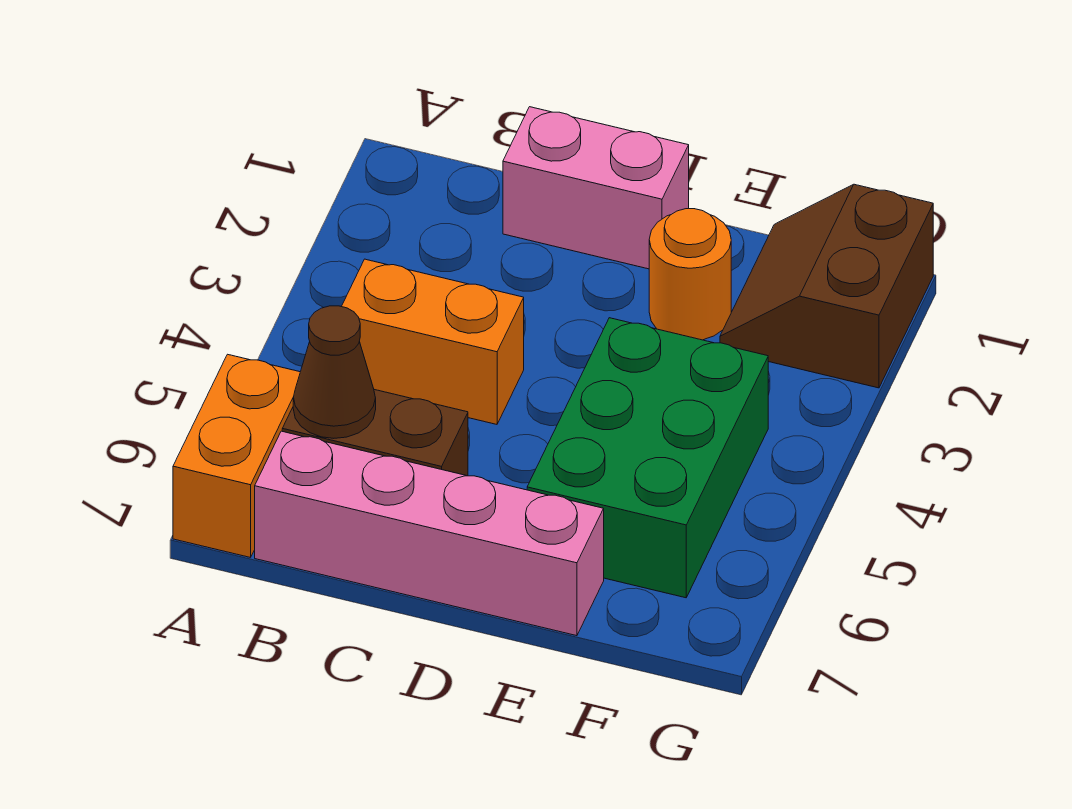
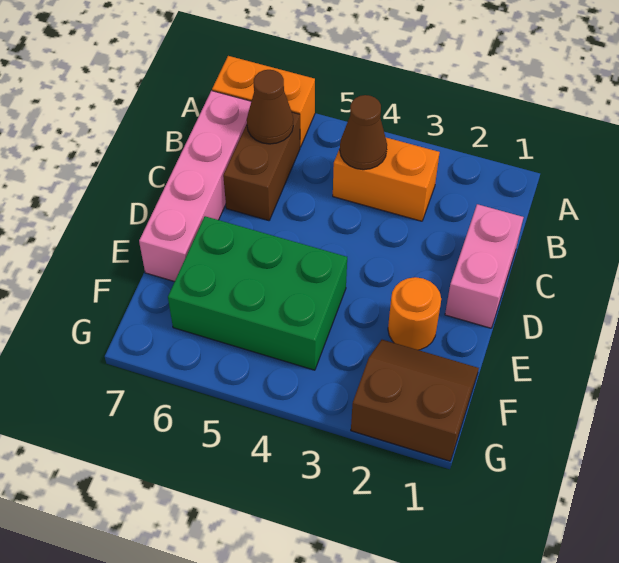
orange brick B4:C4 level 1 -> orange brick B3:B4 level 1
none -> brown cone B4 level 2

